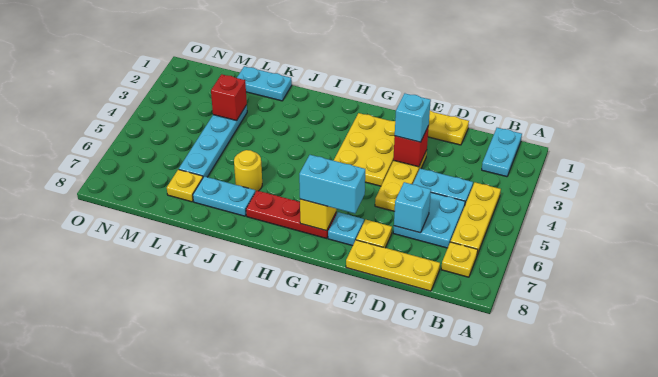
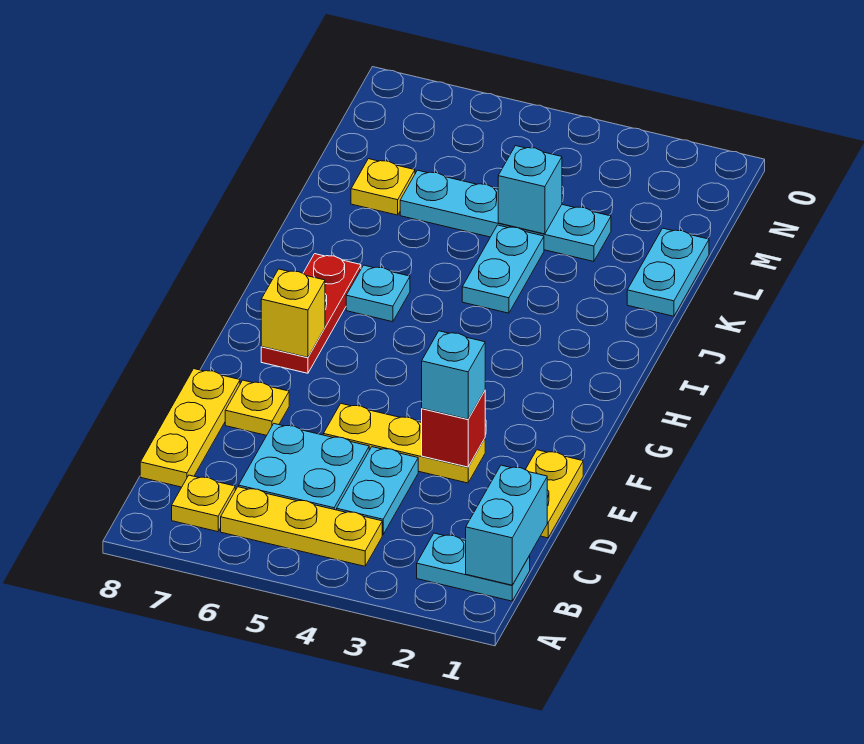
cyan brick D6 level 2 -> cyan brick L4 level 2
yellow plate F2:G4 level 1 -> none
cyan plate F7 level 1 -> cyan plate I6 level 1
cyan brick F7:G7 level 3 -> cyan brick B1:C1 level 2
yellow round brick J6 level 1 -> none
cyan plate J7:K7 level 1 -> cyan plate J4:K4 level 1
red brick L3 level 2 -> none

